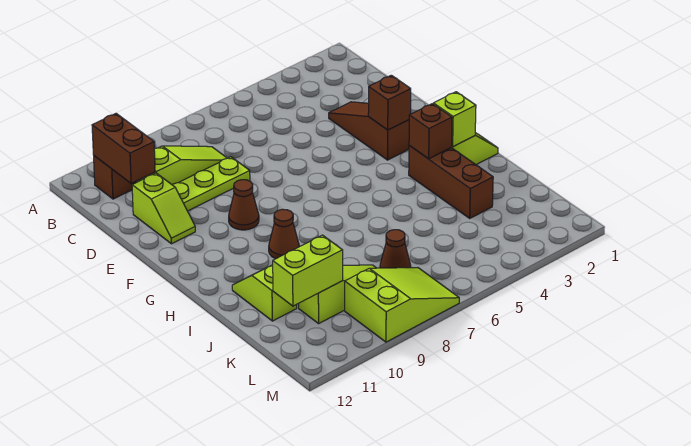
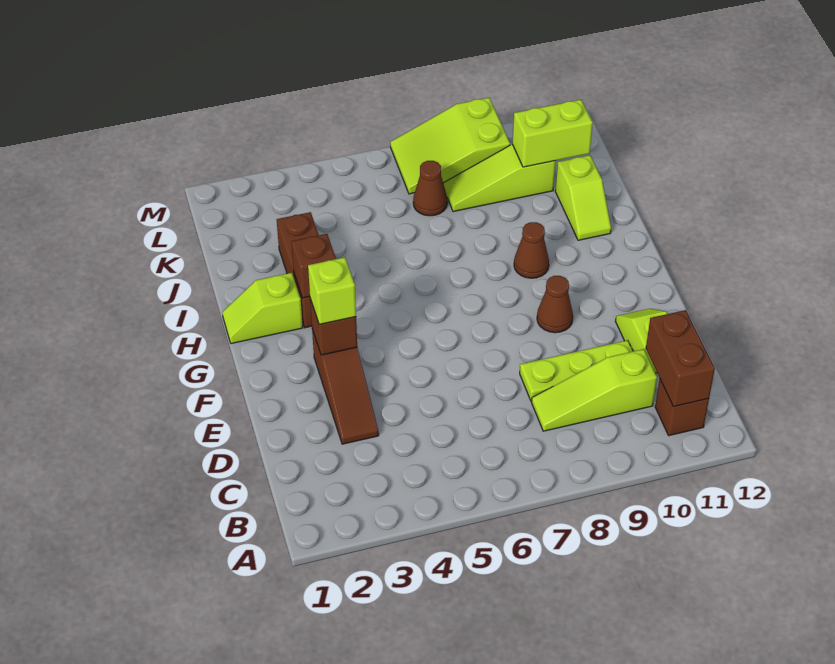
lime brick H2 level 2 -> lime brick F3 level 3

